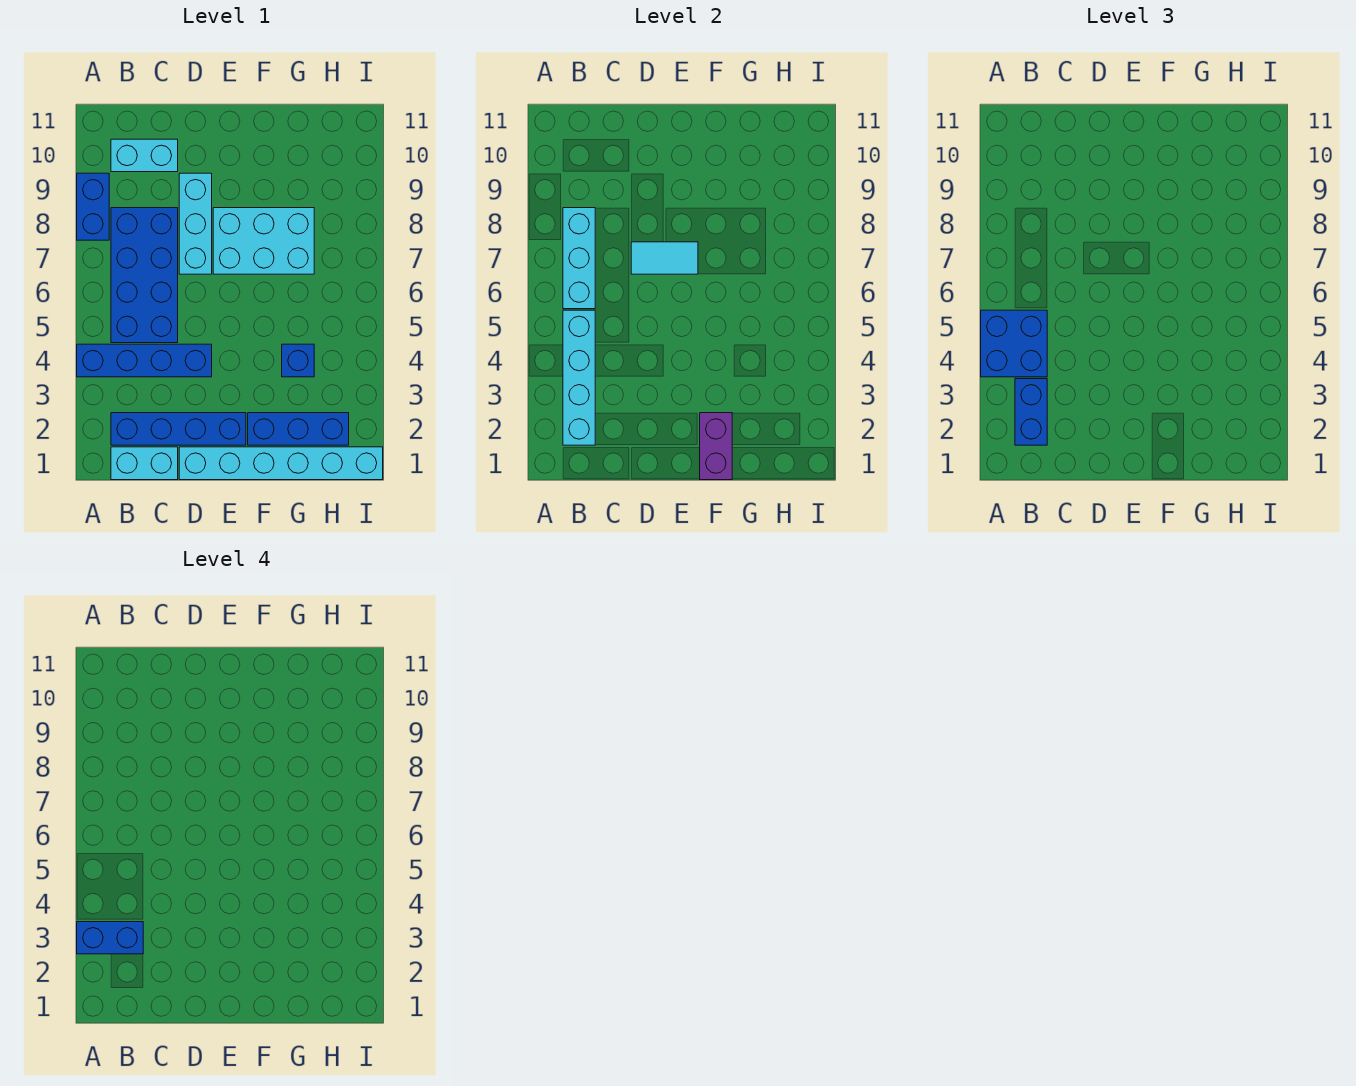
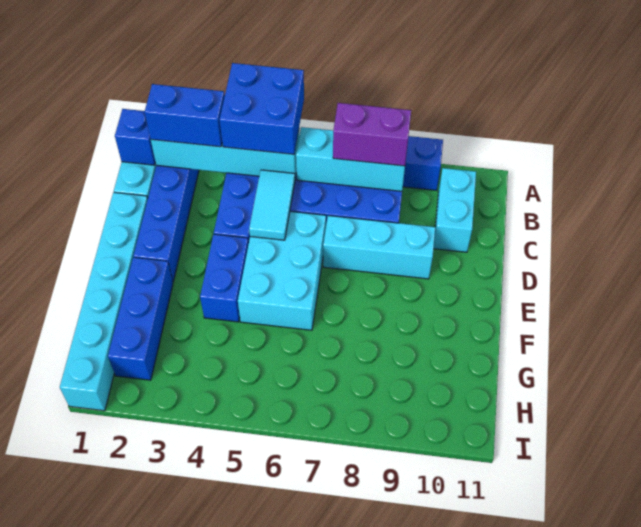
blue brick A3:B3 level 4 -> blue brick E4:F4 level 1
cyan tile D7:E7 level 2 -> cyan tile C5:D5 level 2
cyan brick E7:G8 level 1 -> cyan brick D5:F6 level 1
purple brick F1:F2 level 2 -> purple brick B7:B8 level 3
blue brick G4 level 1 -> blue brick B1 level 2

